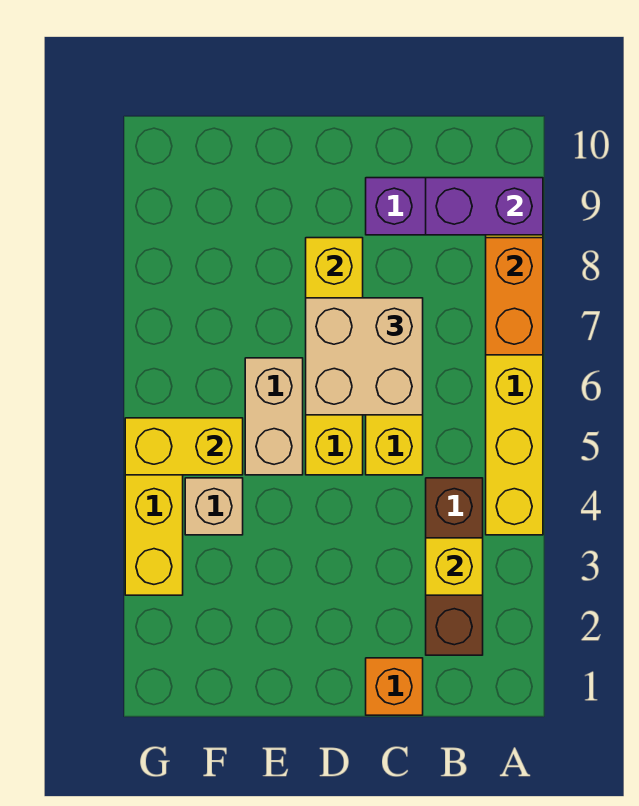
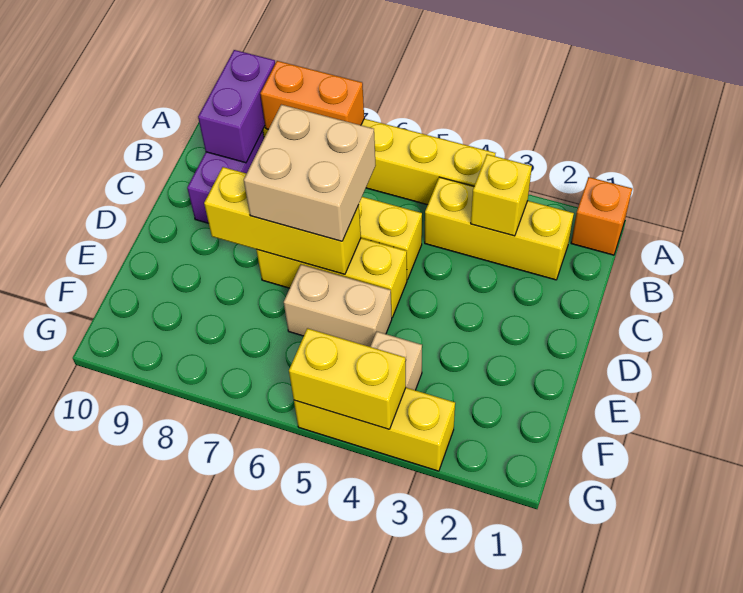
brown brick B2:B4 level 1 -> yellow brick B2:B4 level 1
orange brick C1 level 1 -> orange brick A1 level 1
yellow brick F5:G5 level 2 -> yellow brick G4:G5 level 2

